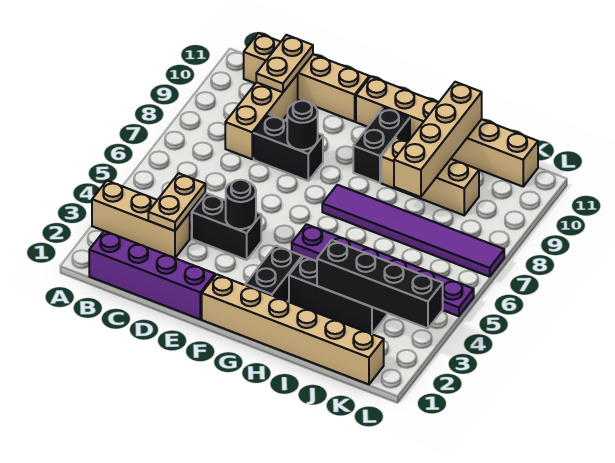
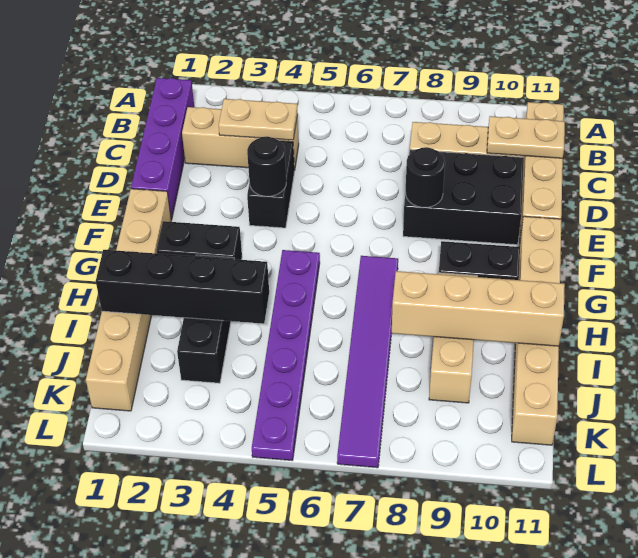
tan brick A3:C3 level 1 -> tan brick C2:C4 level 1
black brick D8:E8 level 1 -> black brick D8:E10 level 1
black brick I3:L3 level 2 -> black brick I1:I4 level 2

